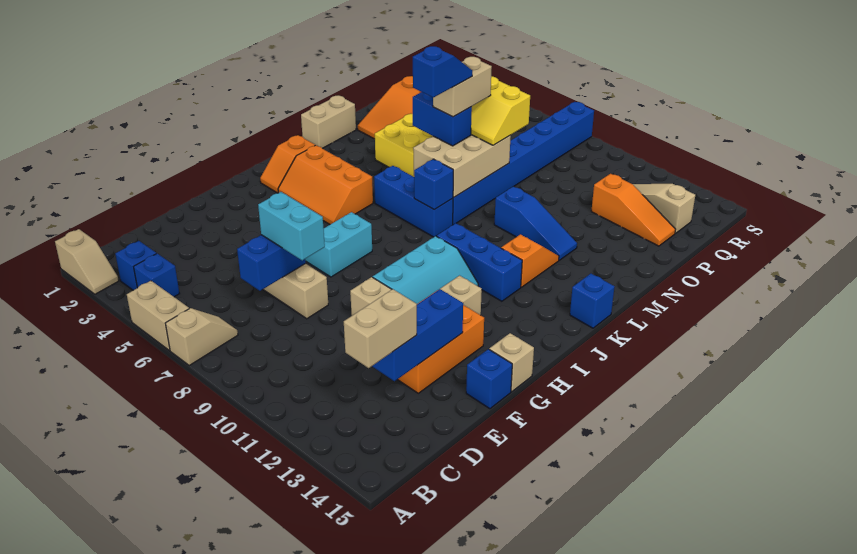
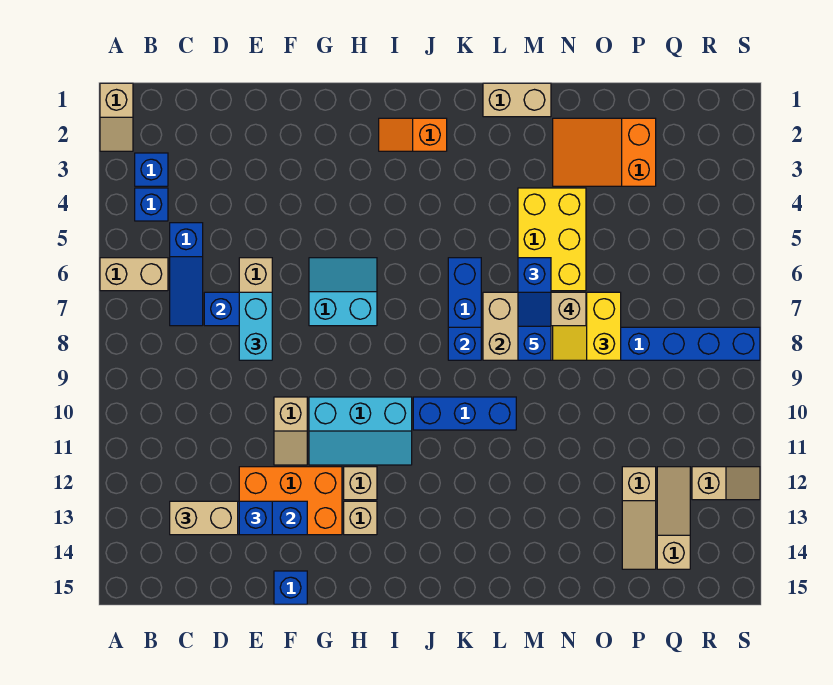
tan brick A5:A6 level 1 -> tan brick A6:B6 level 1
tan slope A7:B7 level 1 top A -> tan slope R12:S12 level 1 top R
tan brick G15 level 1 -> tan brick H13 level 1
orange slope I3:J5 level 1 top J -> none
blue brick J10:J12 level 1 -> blue brick J10:L10 level 1
orange slope K12:L12 level 1 top K -> none
blue brick K15 level 1 -> blue brick E13 level 3
blue slope L7:M7 level 5 top L -> blue slope M7:M8 level 5 top 8
blue slope M10:M12 level 1 top 10 -> blue slope C5:C7 level 1 top 5
orange slope P12:P14 level 1 top 12 -> tan slope P12:P14 level 1 top 12

